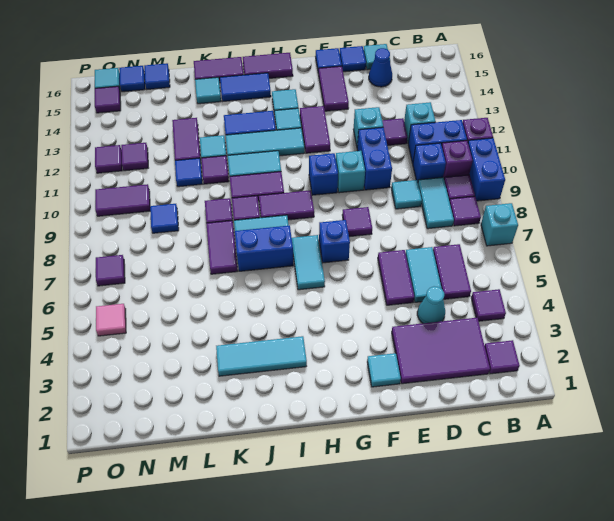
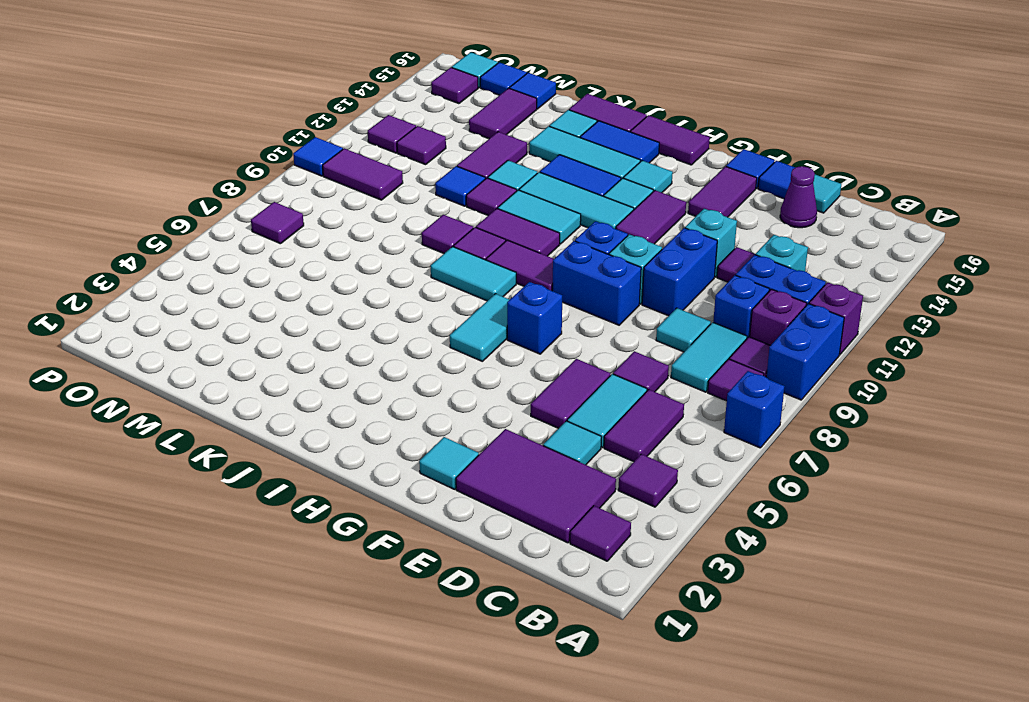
cyan brick A7 level 1 -> blue brick A7 level 1
cyan cone D4 level 1 -> cyan tile D4 level 1
blue cone D15 level 1 -> purple cone D15 level 1
purple tile F8 level 1 -> purple tile D7 level 1
cyan tile I3:K3 level 1 -> cyan tile I14:K14 level 1
blue brick I7:J7 level 1 -> blue brick F9:G9 level 1
purple tile K7:K8 level 1 -> purple tile M14:M15 level 1
blue tile M9 level 1 -> blue tile P10 level 1
pink tile O5 level 1 -> none

